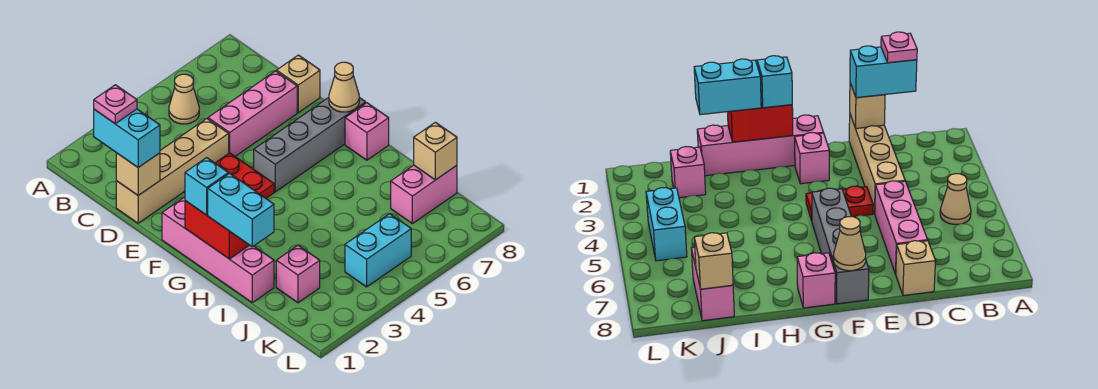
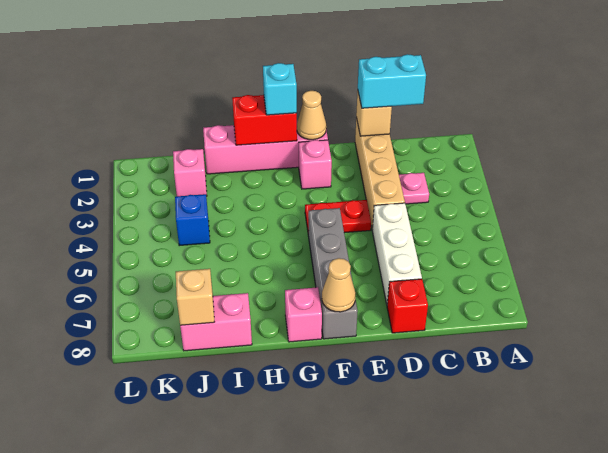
tan cone B5 level 1 -> tan cone F1 level 2
pink plate C1 level 4 -> pink plate C3 level 1
pink brick D5:D7 level 1 -> white brick D5:D7 level 1
tan brick D8 level 1 -> red brick D8 level 1
cyan brick H1:I1 level 3 -> none
none -> blue brick J4 level 1
pink brick J7:J8 level 1 -> pink brick I8:J8 level 1
cyan brick K4:K5 level 1 -> none

